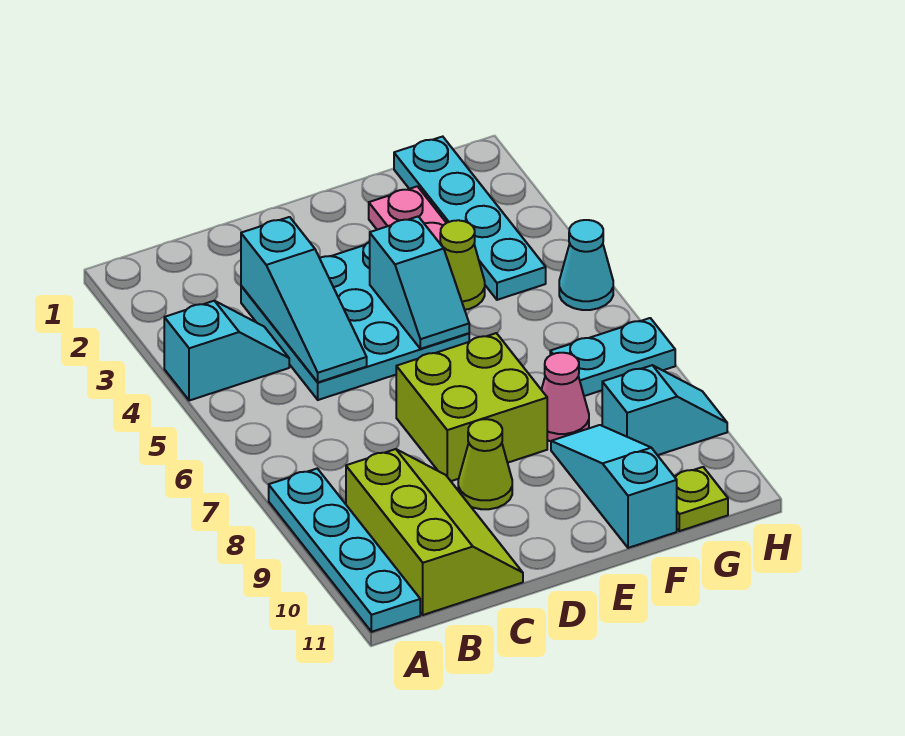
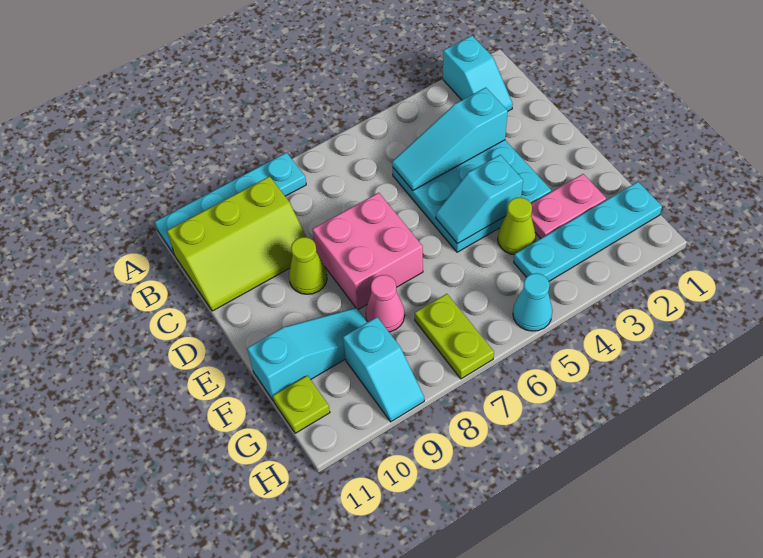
cyan slope A4:B4 level 1 top A -> cyan slope A2:B2 level 1 top A
lime brick D7:E8 level 1 -> pink brick D7:E8 level 1
cyan plate G7:H7 level 1 -> lime plate G7:H7 level 1

